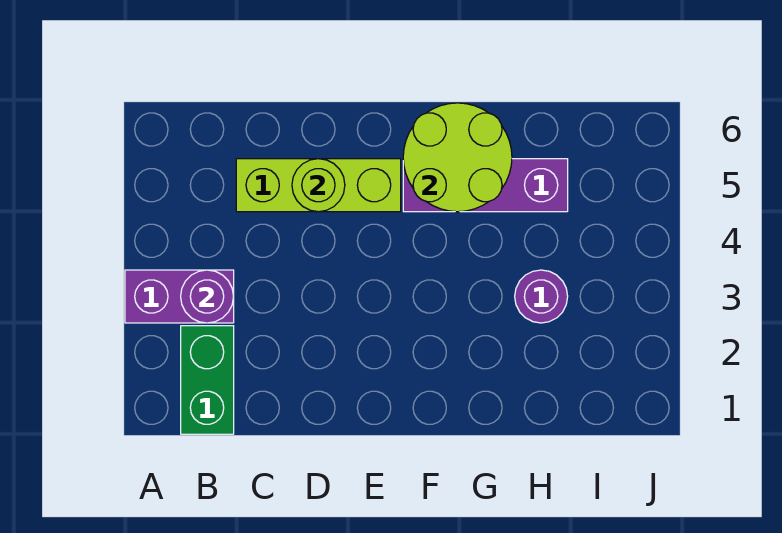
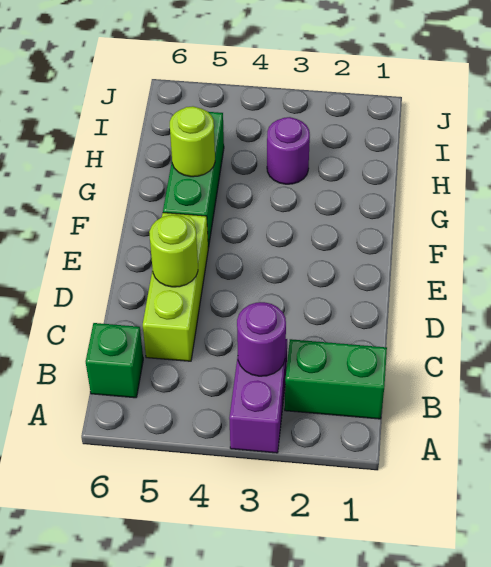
none -> green brick B6 level 1
purple brick F5:H5 level 1 -> green brick F5:H5 level 1
lime round brick F5:G6 level 2 -> lime round brick G5 level 2

